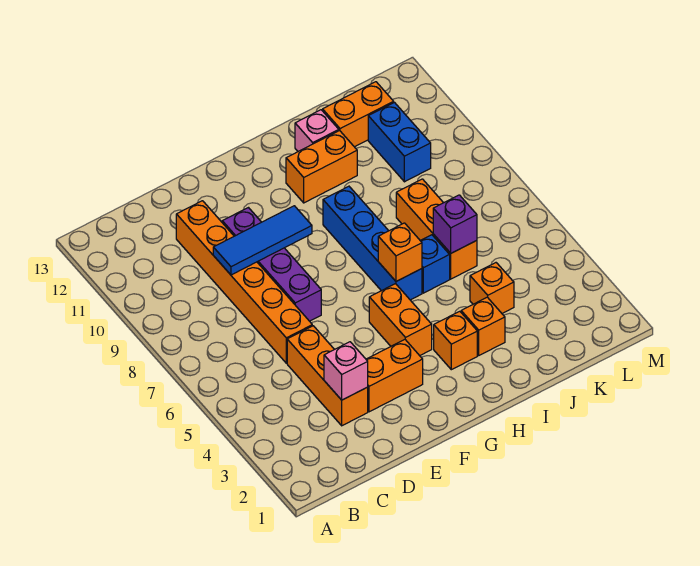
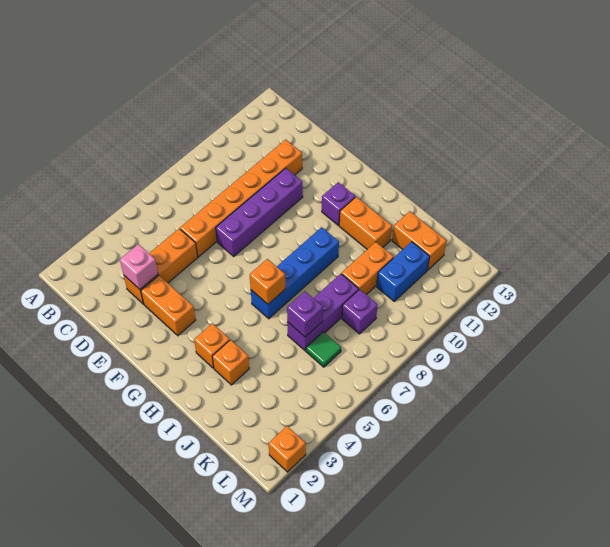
blue tile D9:F9 level 2 -> none
orange brick G4:G5 level 1 -> orange brick J9:J10 level 1
none -> purple brick G11 level 1
blue brick I6 level 1 -> none
pink brick I12 level 1 -> none
orange brick J4 level 1 -> orange brick M2 level 1
orange brick J6:J8 level 1 -> purple brick J6:J8 level 1
none -> green tile K6 level 1
none -> purple brick K8 level 1

